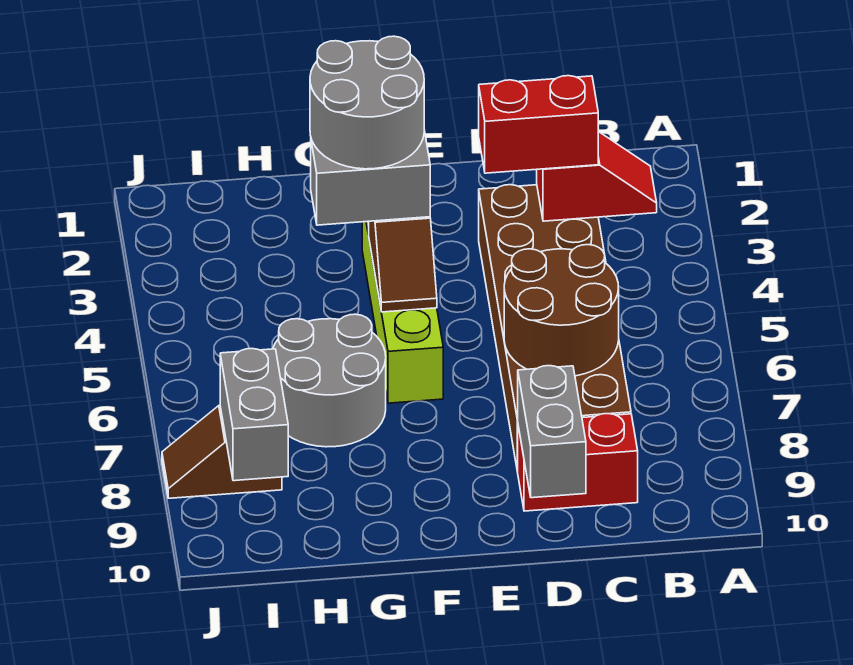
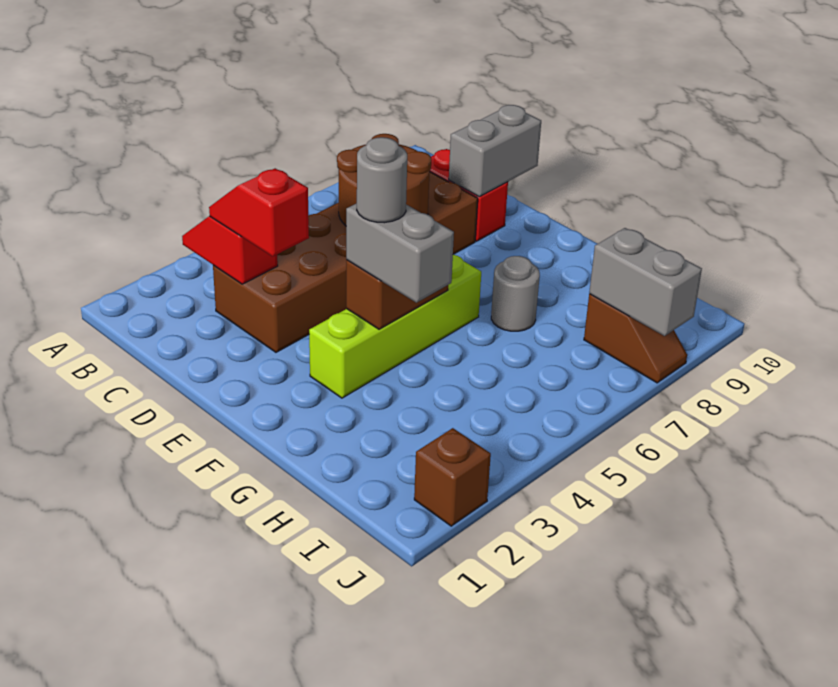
red brick C3:D3 level 3 -> red slope C3:D3 level 3 top D
grey round brick F3:G4 level 4 -> grey round brick F4 level 4
grey round brick G6:H7 level 1 -> grey round brick G7 level 1
grey brick I8:I9 level 2 -> grey brick I8:J8 level 2
none -> brown brick J2 level 1

